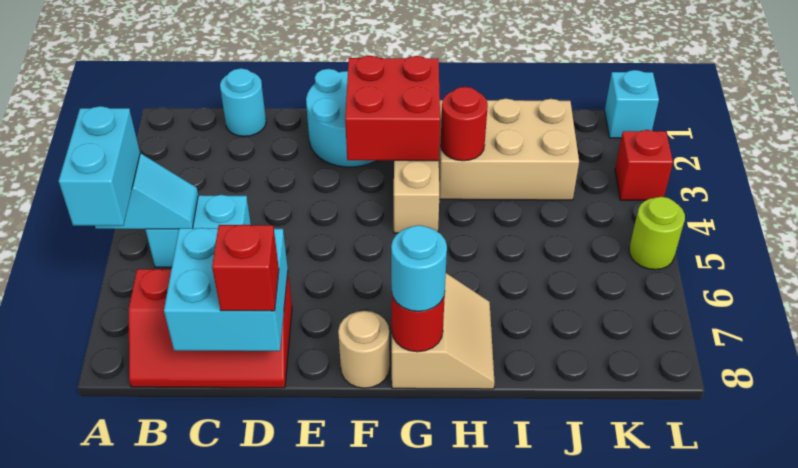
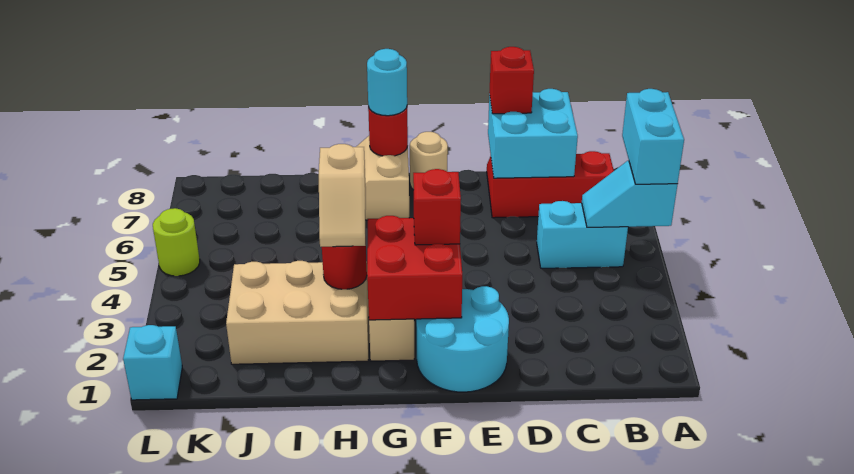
cyan round brick C1 level 1 -> none
none -> tan slope H3:H4 level 3 top 4
red brick L3 level 1 -> red brick F3 level 3

